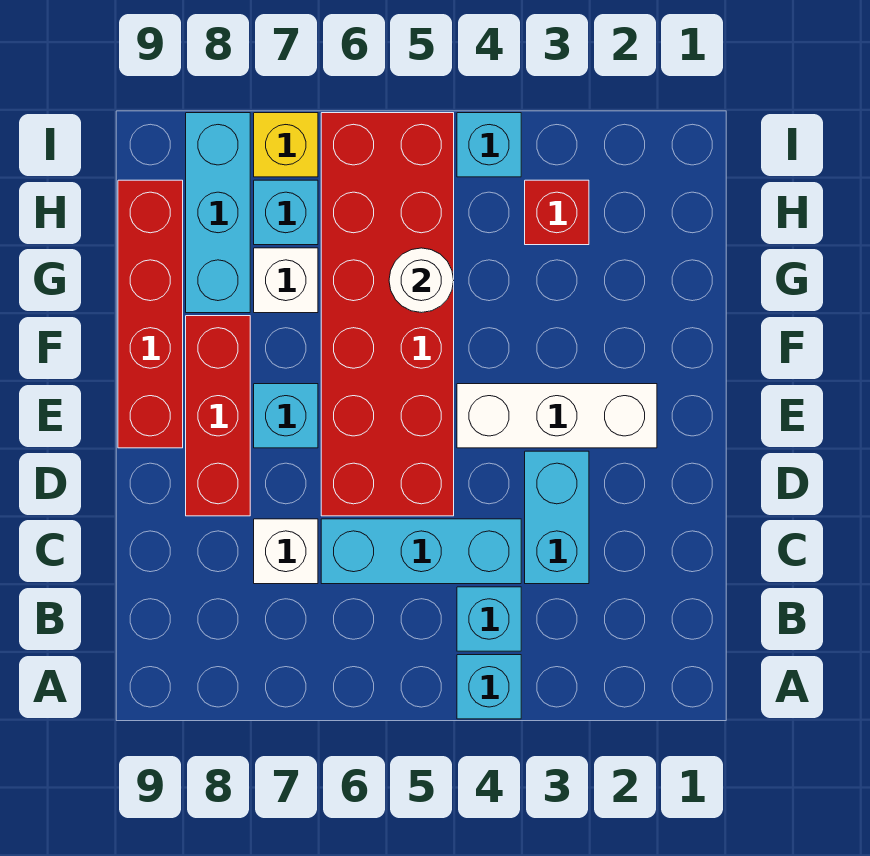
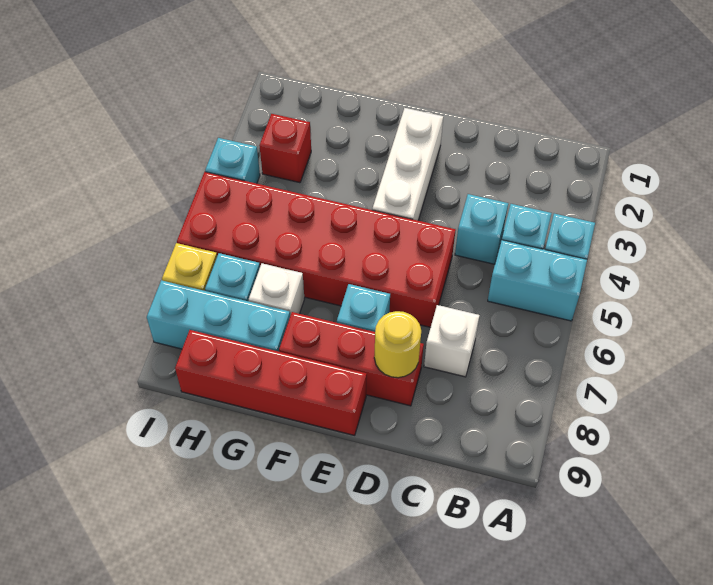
cyan brick C3:D3 level 1 -> cyan brick A5:B5 level 1
cyan brick C4:C6 level 1 -> cyan brick C4 level 1
none -> yellow round brick D8 level 2
white round brick G5 level 2 -> none

